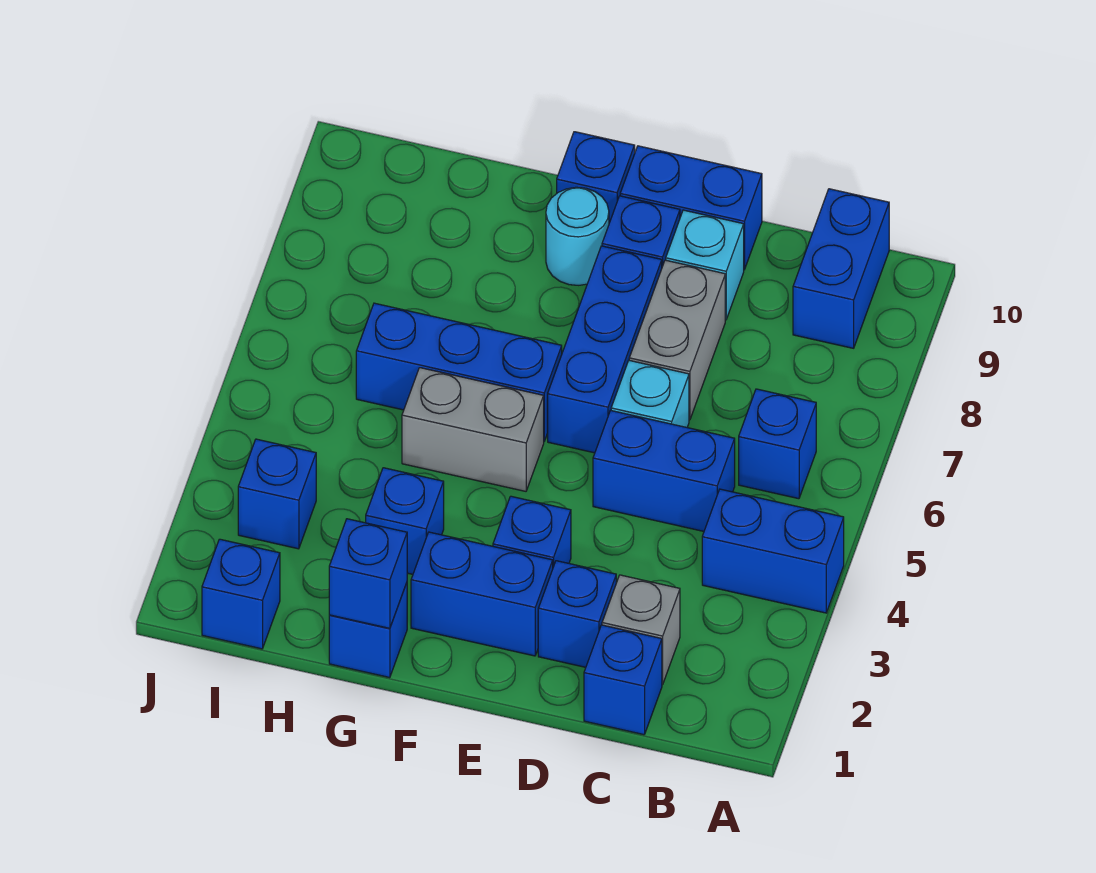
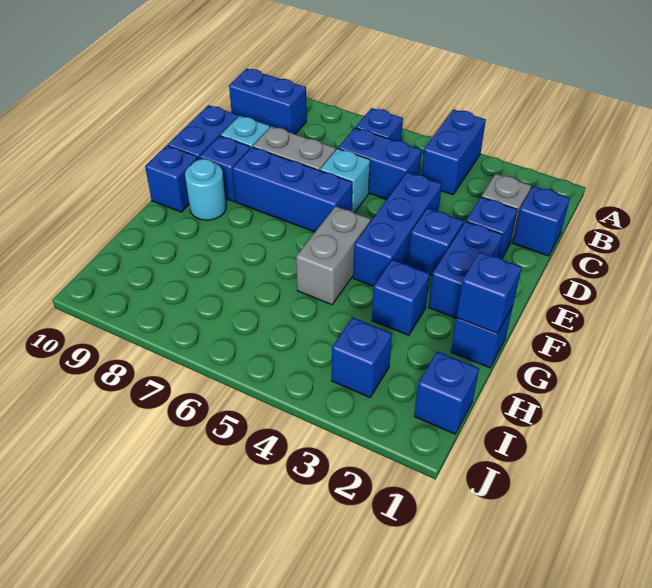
blue brick C5:D5 level 1 -> blue brick C5:C6 level 1
blue brick F6:H6 level 1 -> blue brick D4:F4 level 1

